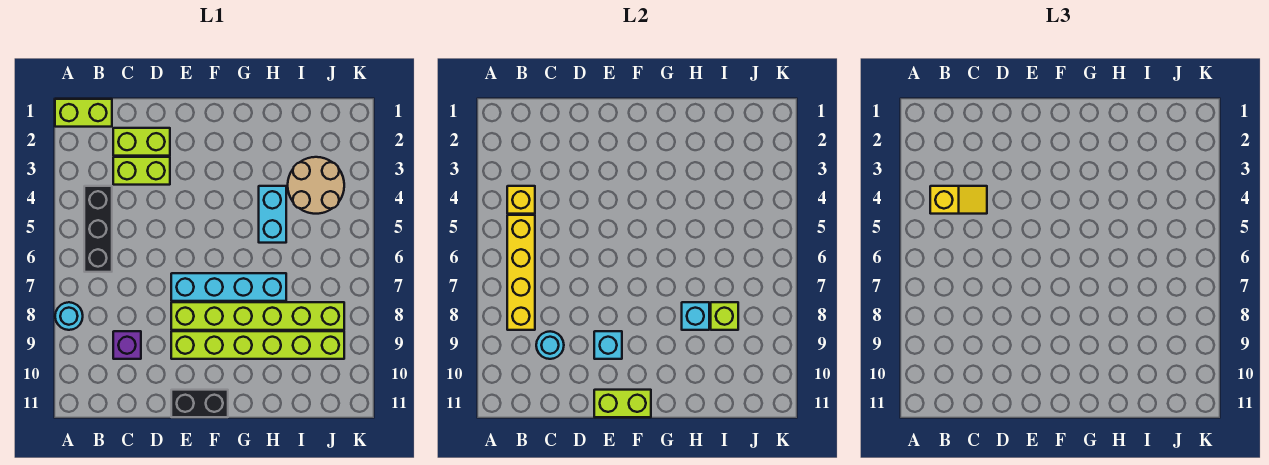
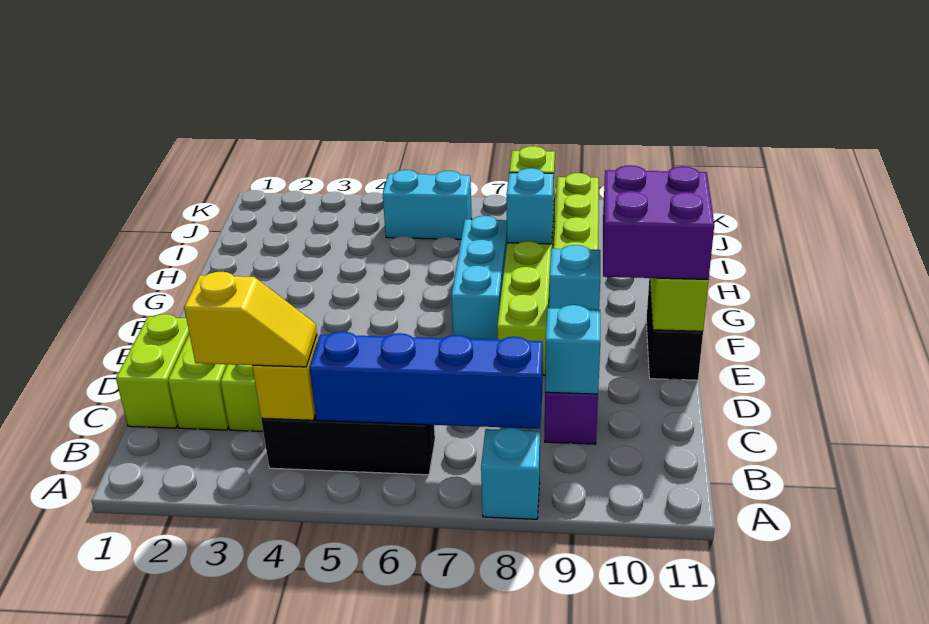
lime brick A1:B1 level 1 -> lime brick C1:D1 level 1
cyan round brick A8 level 1 -> cyan brick A8 level 1
yellow slope B4:C4 level 3 top B -> yellow slope B3:B4 level 3 top 3
yellow brick B5:B8 level 2 -> blue brick B5:B8 level 2
cyan round brick C9 level 2 -> cyan brick C9 level 2
cyan brick E7:H7 level 1 -> cyan brick F7:H7 level 1
none -> purple brick E10:F11 level 3
cyan brick H4:H5 level 1 -> cyan brick J5:J6 level 1
tan round brick I3:J4 level 1 -> none

